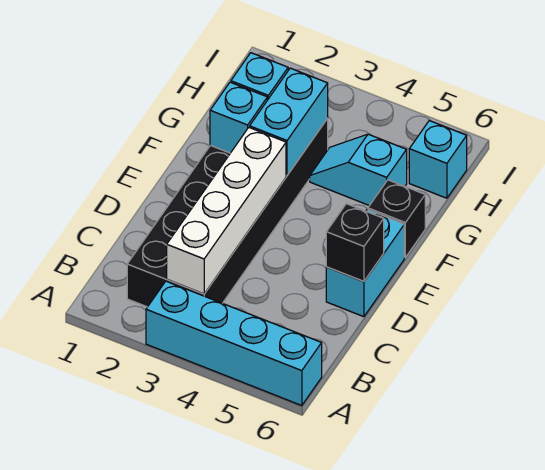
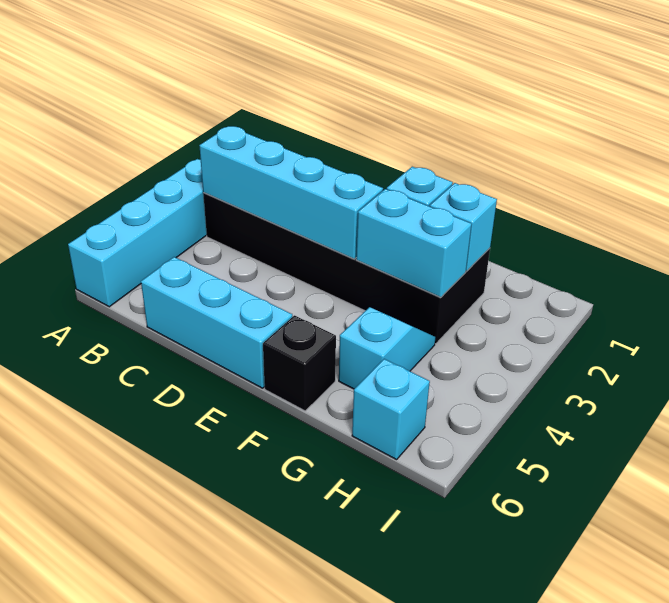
white brick B3:E3 level 2 -> cyan brick B3:E3 level 2
cyan brick D6:E6 level 1 -> cyan brick C6:E6 level 1
black brick D6 level 2 -> none

